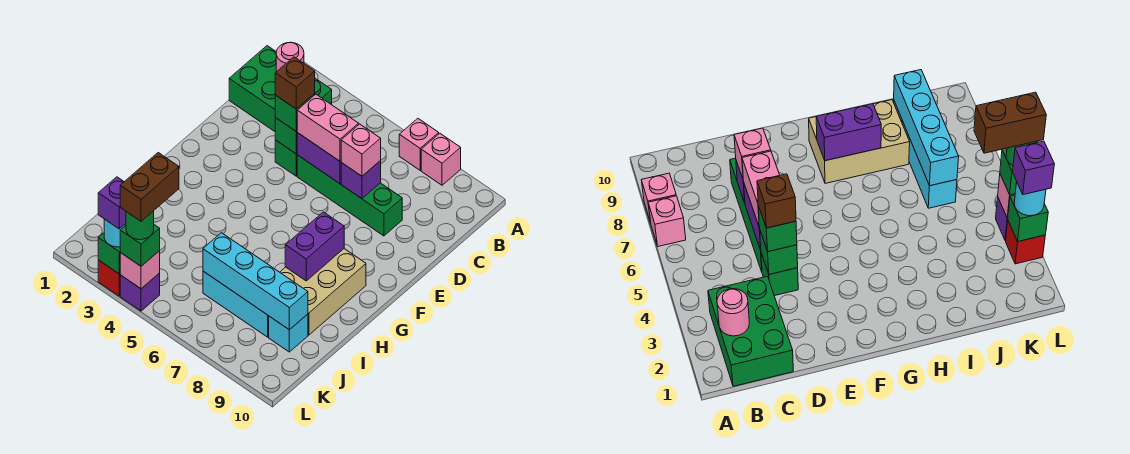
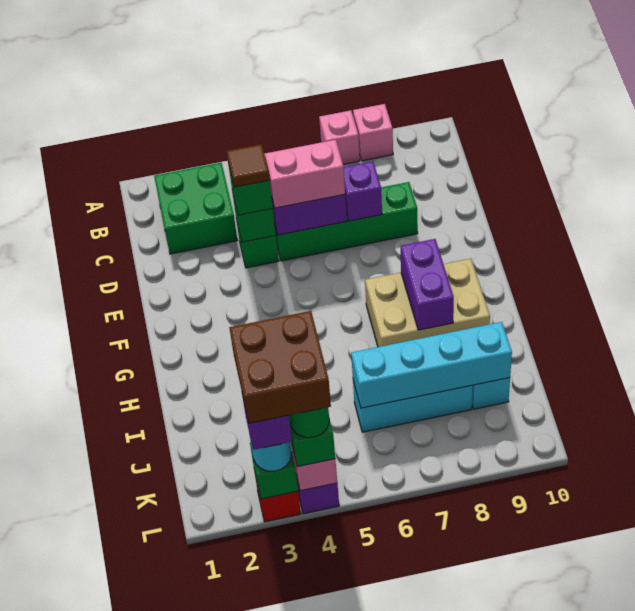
green brick B1:C3 level 1 -> green brick B2:C3 level 1
pink round brick B2 level 2 -> none
brown brick D4 level 4 -> brown tile D4 level 4
pink brick D7 level 3 -> none
tan brick G8:I9 level 1 -> tan brick G7:H9 level 1
brown brick K4:L4 level 5 -> brown brick K3:L4 level 5

